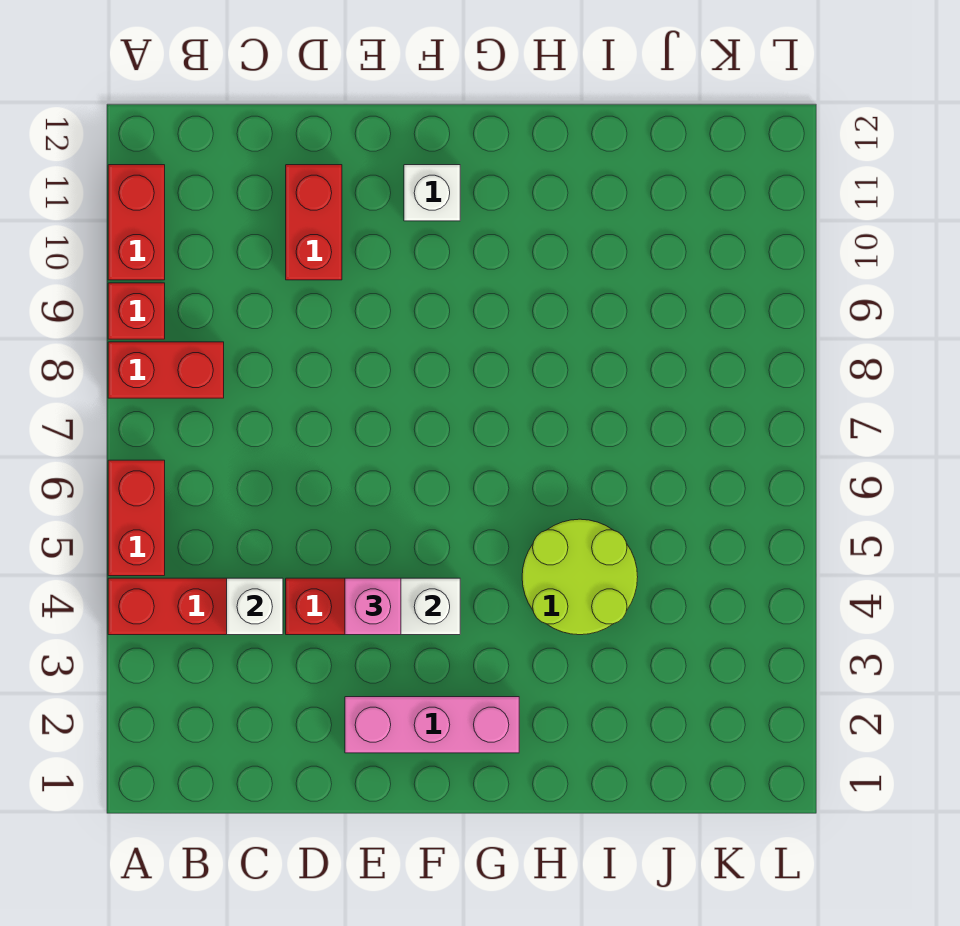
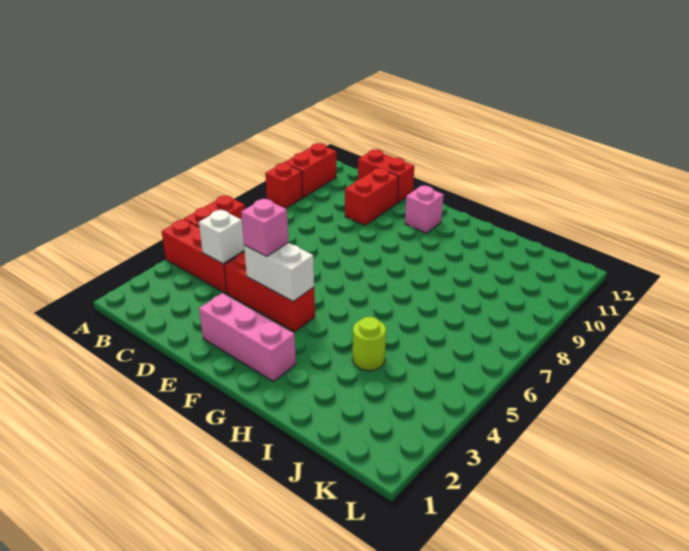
red brick A8:B8 level 1 -> red brick C12:D12 level 1
white brick F11 level 1 -> pink brick F11 level 1
lime round brick H4:I5 level 1 -> lime round brick I4 level 1

